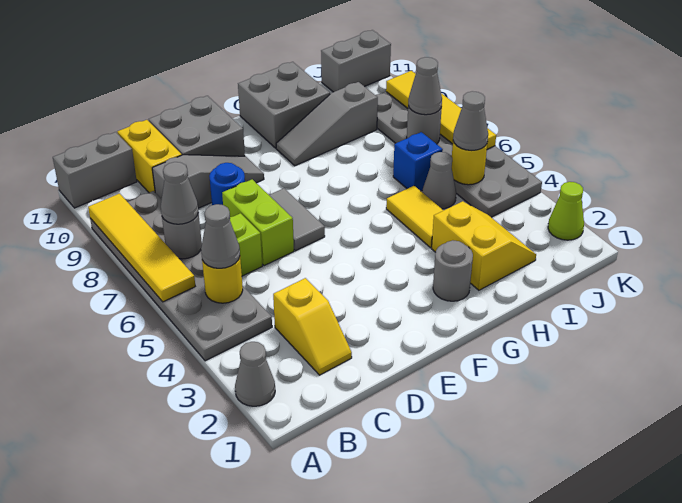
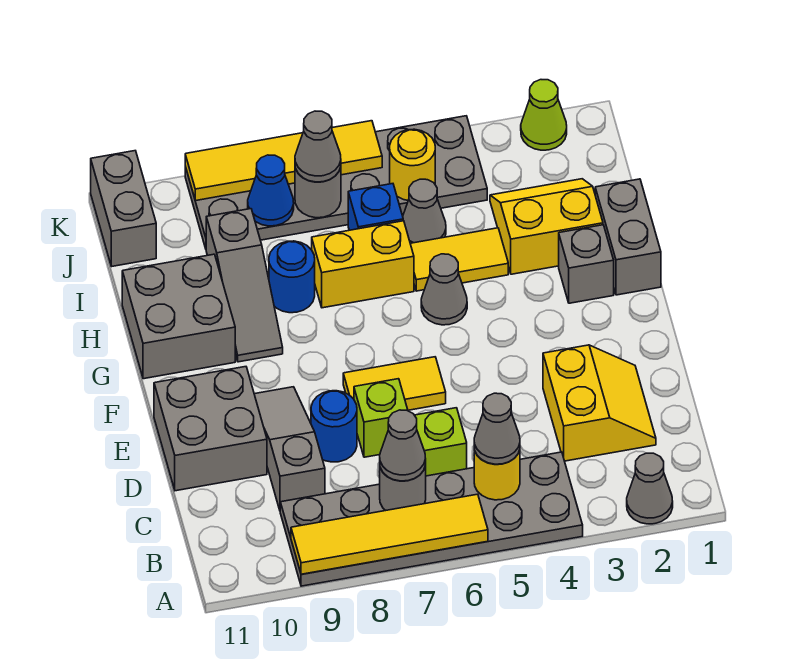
grey brick A11:B11 level 1 -> grey brick G1:H1 level 1
yellow slope C2:C3 level 1 top 3 -> yellow slope C2:D3 level 1 top 3
yellow brick C10:C11 level 1 -> yellow brick H6:H7 level 1
lime brick D6:D7 level 1 -> lime brick D7 level 1
grey tile E6:E7 level 1 -> yellow tile E6:E7 level 1
grey round brick G2 level 1 -> grey brick G2 level 1
none -> blue round brick H8 level 1
grey cone J5 level 3 -> grey cone G5 level 1
none -> blue cone J8 level 2

